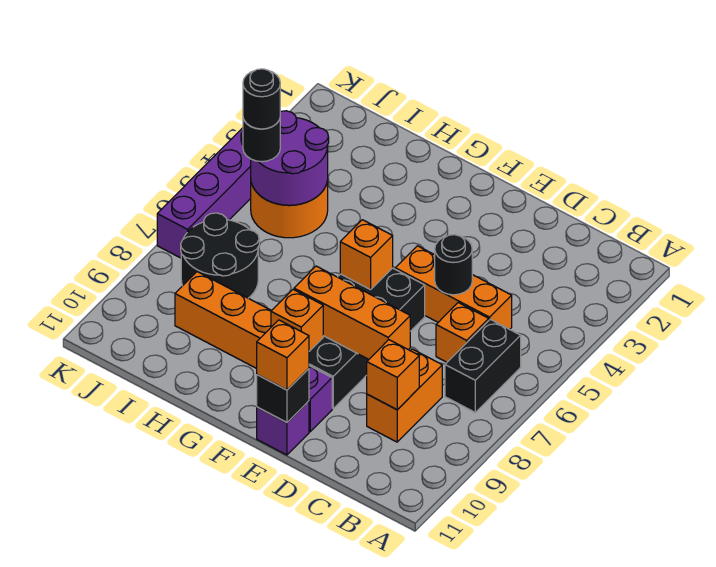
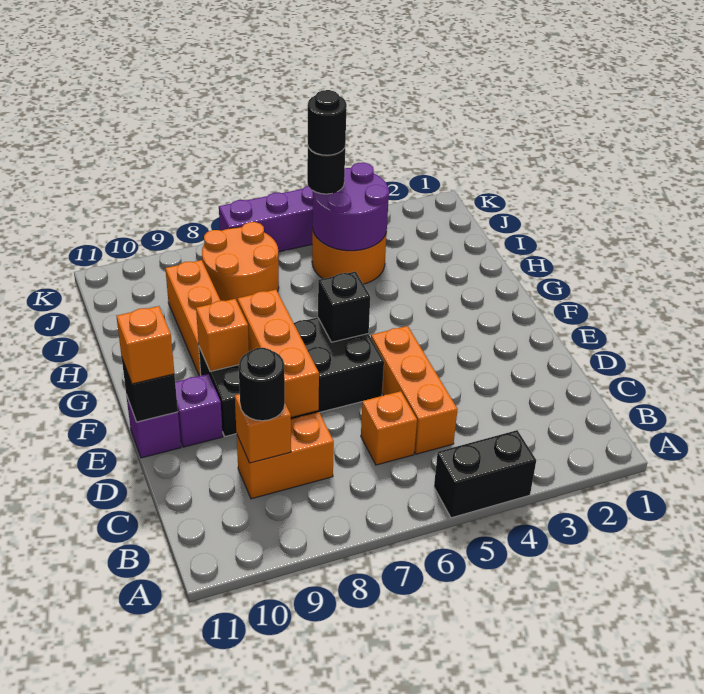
black brick B6:B7 level 1 -> black brick A4:A5 level 1
black round brick D5 level 2 -> black round brick C9 level 3
orange brick F6 level 2 -> black brick F6 level 2
black round brick I7:J8 level 1 -> orange round brick I7:J8 level 1

